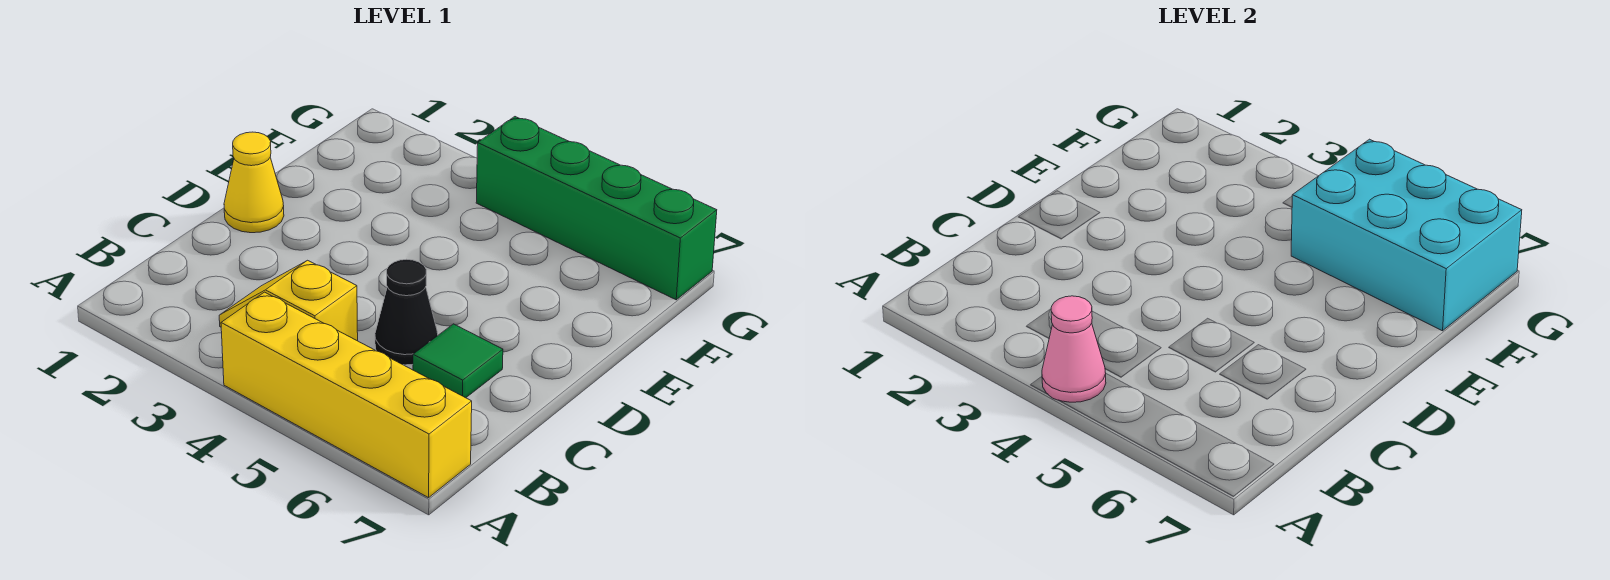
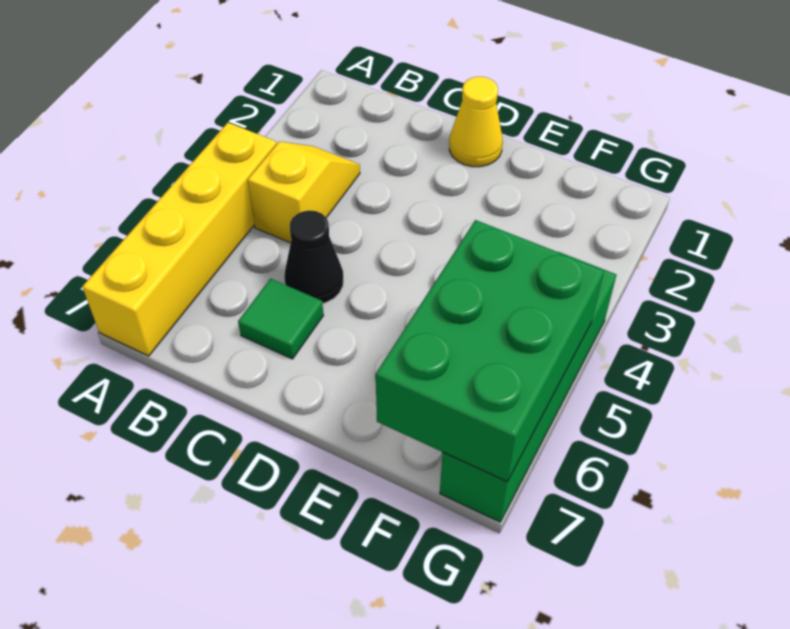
pink cone A4 level 2 -> none
cyan brick F5:G7 level 2 -> green brick F5:G7 level 2

